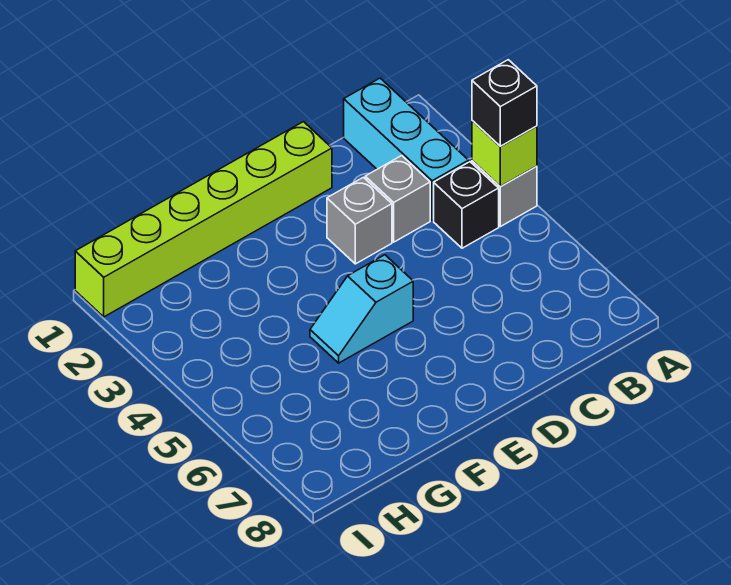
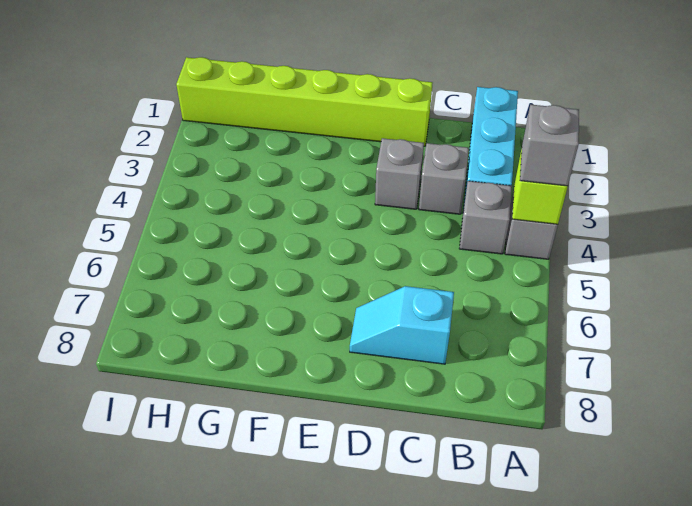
black brick A4 level 3 -> grey brick A4 level 3
black brick B4 level 1 -> grey brick B4 level 1
cyan slope E5:F5 level 1 top E -> cyan slope C7:D7 level 1 top C

